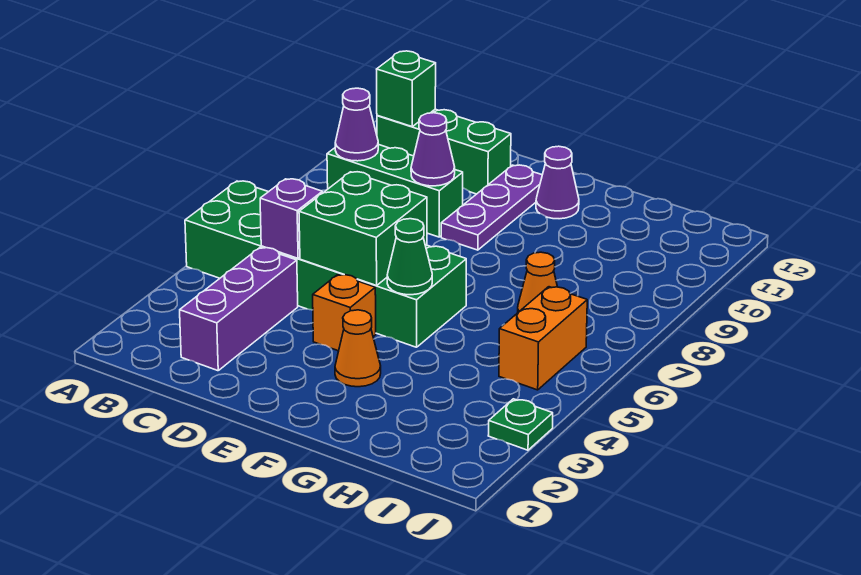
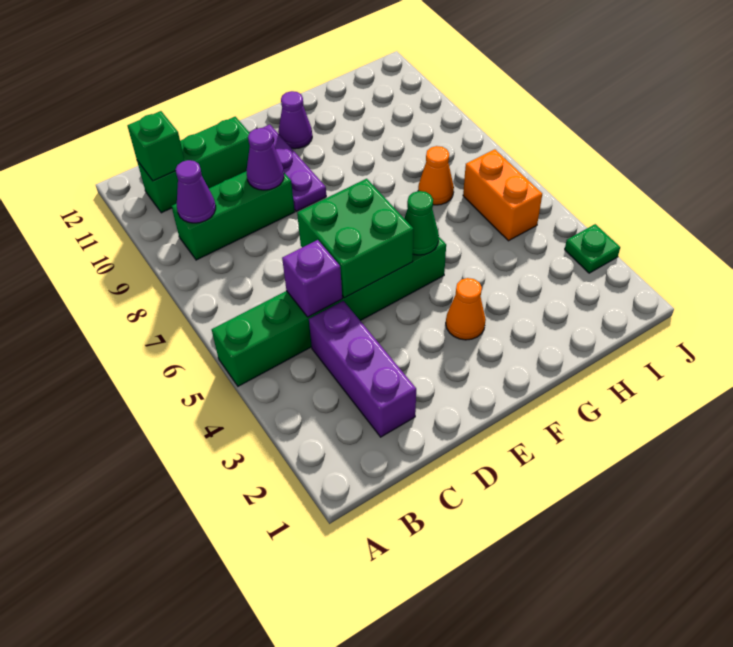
green brick A5:F6 level 1 -> green brick A5:F5 level 1
orange brick E4 level 1 -> none

